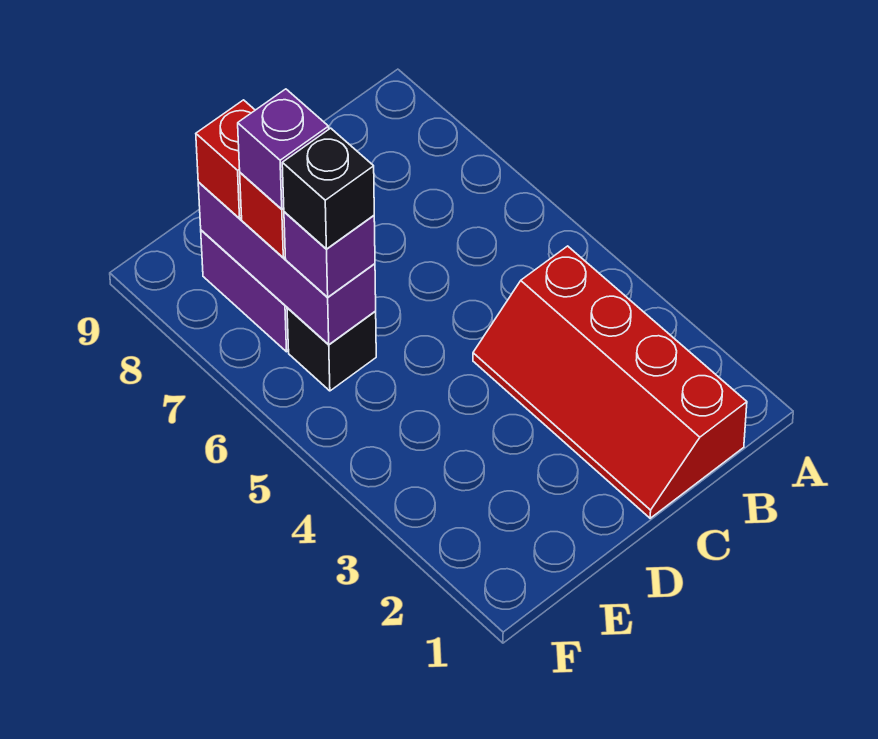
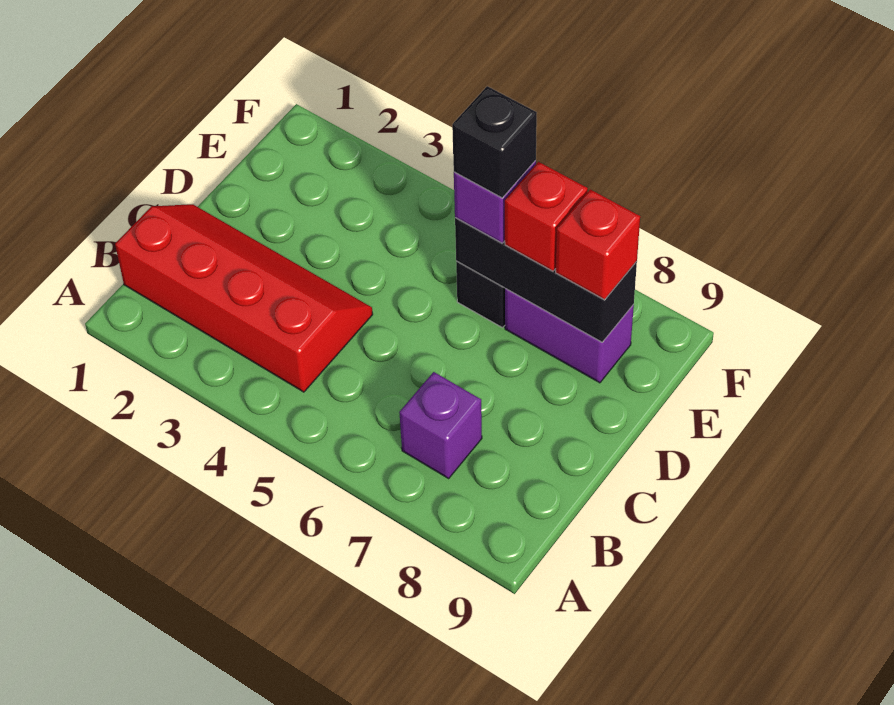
purple brick E6:E8 level 2 -> black brick E6:E8 level 2
purple brick E7 level 4 -> purple brick B7 level 1

